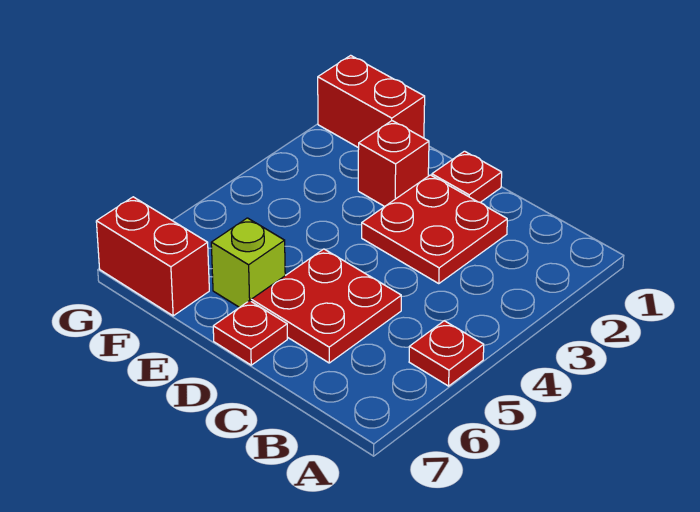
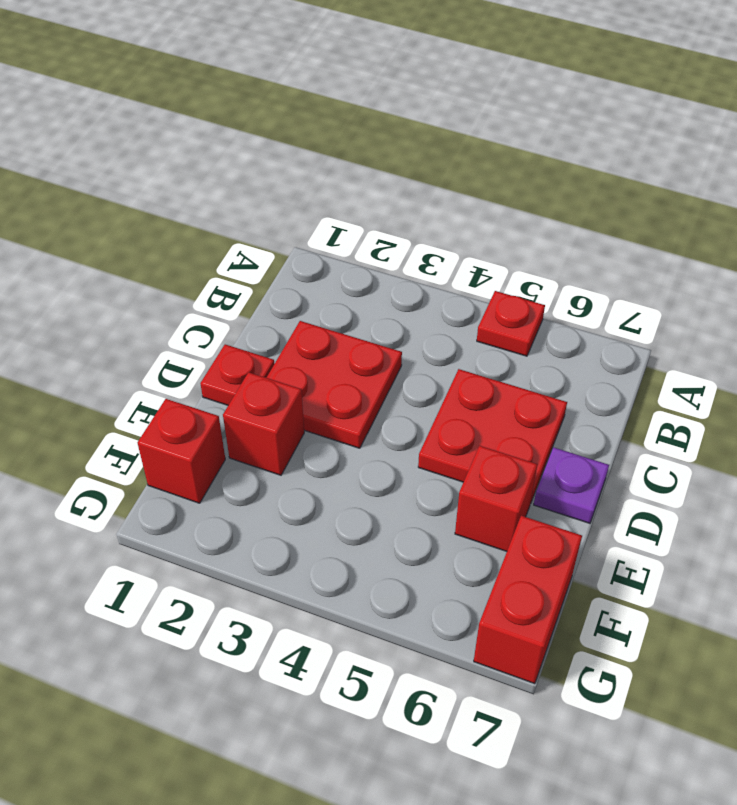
red plate D7 level 1 -> purple plate D7 level 1
lime brick E6 level 1 -> red brick E6 level 1
red brick F1:G1 level 1 -> red brick F1 level 1

